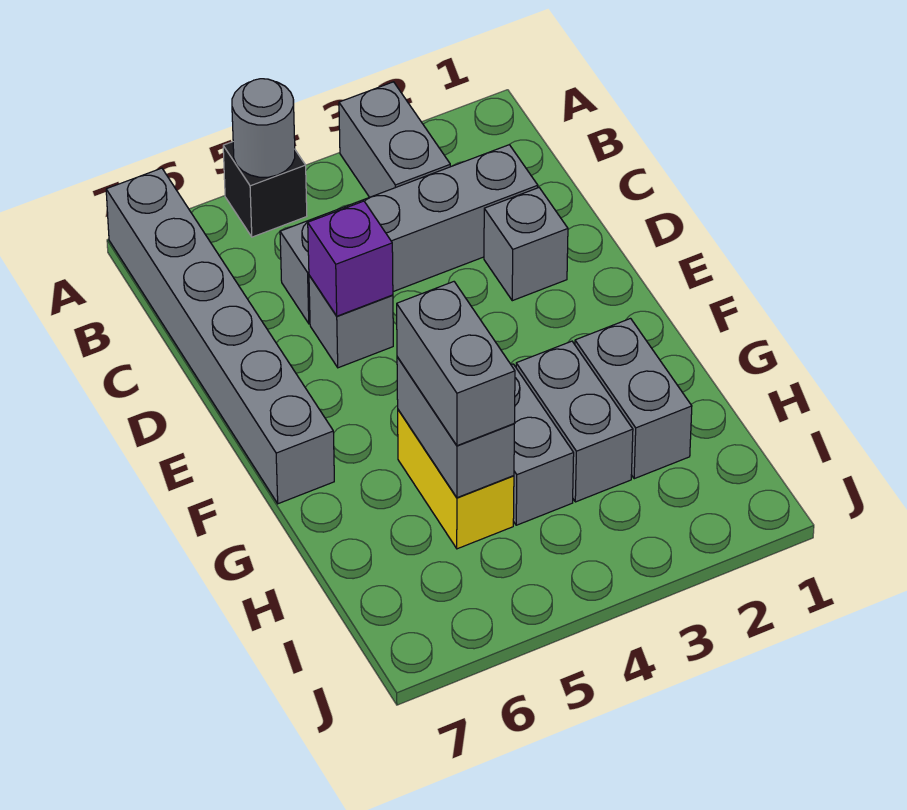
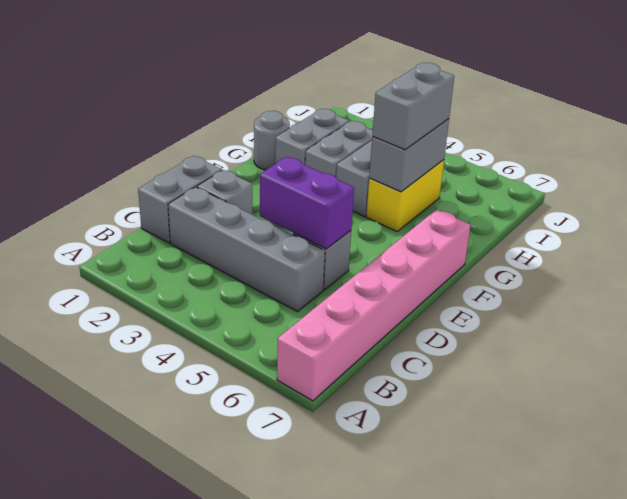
grey brick A3:B3 level 1 -> grey brick C1:D1 level 1
black brick A5 level 1 -> none
grey round brick A5 level 2 -> grey round brick G1 level 1
grey brick A7:F7 level 1 -> pink brick A7:F7 level 1
purple brick D5 level 2 -> purple brick D4:D5 level 2

